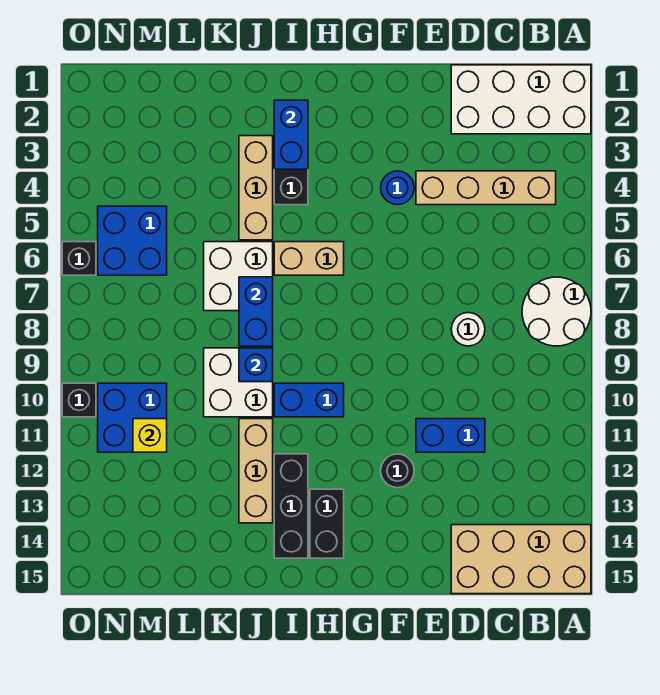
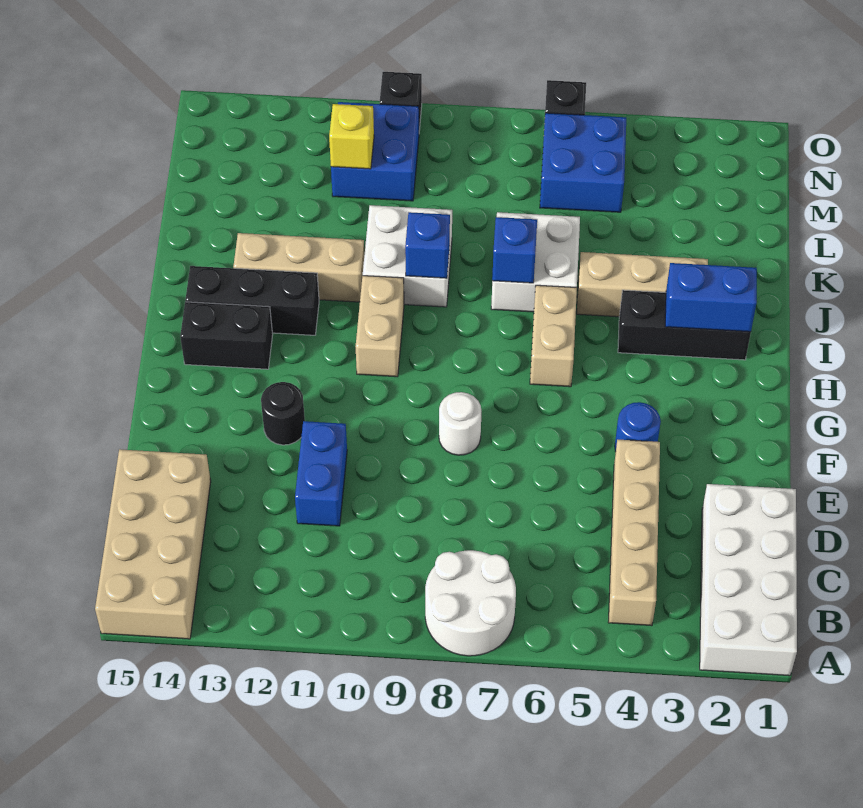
white round brick D8 level 1 -> white round brick F8 level 1
blue brick H10:I10 level 1 -> tan brick H10:I10 level 1
blue brick J7:J8 level 2 -> blue brick J7 level 2

